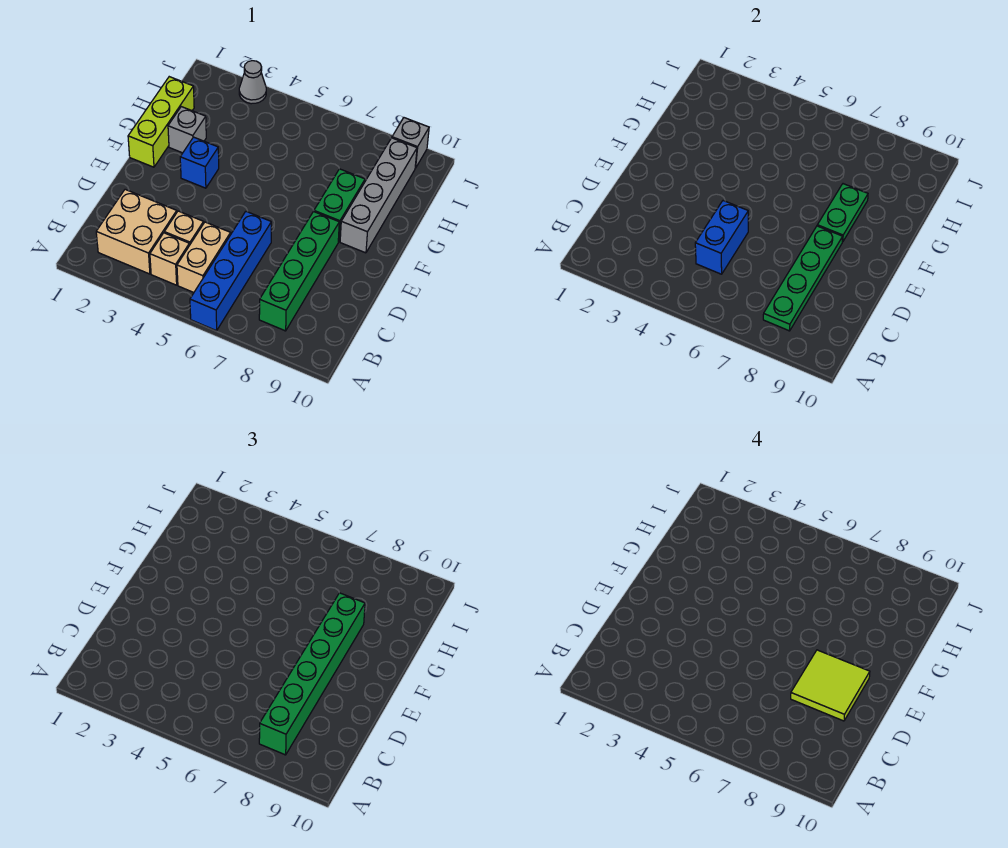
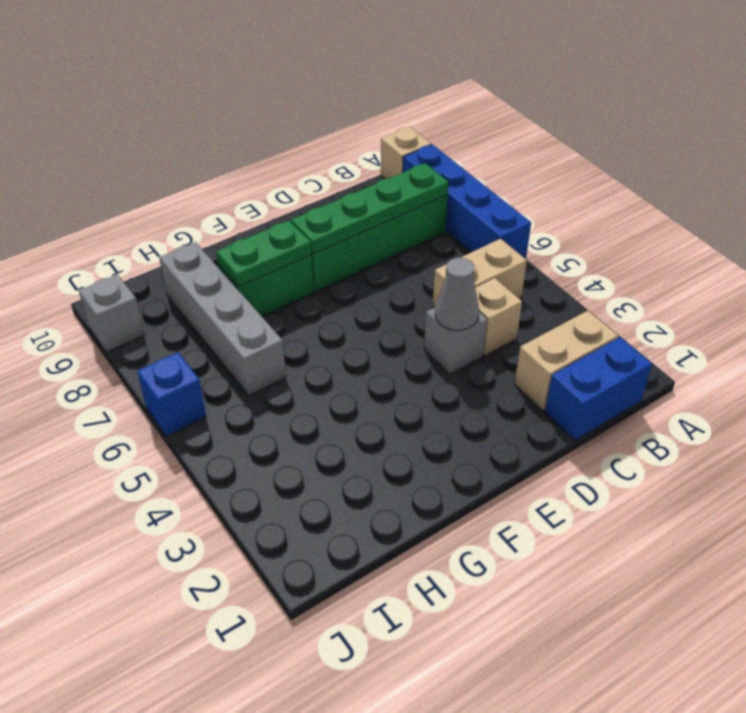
blue brick A6:D6 level 1 -> blue brick A6:A9 level 1
tan brick B2:C3 level 1 -> tan brick B2:C2 level 1
tan brick B4 level 1 -> tan brick A10 level 1
green brick B8:G8 level 3 -> none
blue brick C5:D5 level 2 -> blue brick B1:C1 level 1
lime tile D8:E9 level 4 -> none
lime brick F1:H1 level 1 -> none
blue brick F3 level 1 -> blue brick J6 level 1
grey brick F9:I9 level 1 -> grey brick H6:H9 level 1
grey brick G2 level 1 -> grey brick D4 level 1
grey cone J3 level 1 -> grey cone D4 level 2

